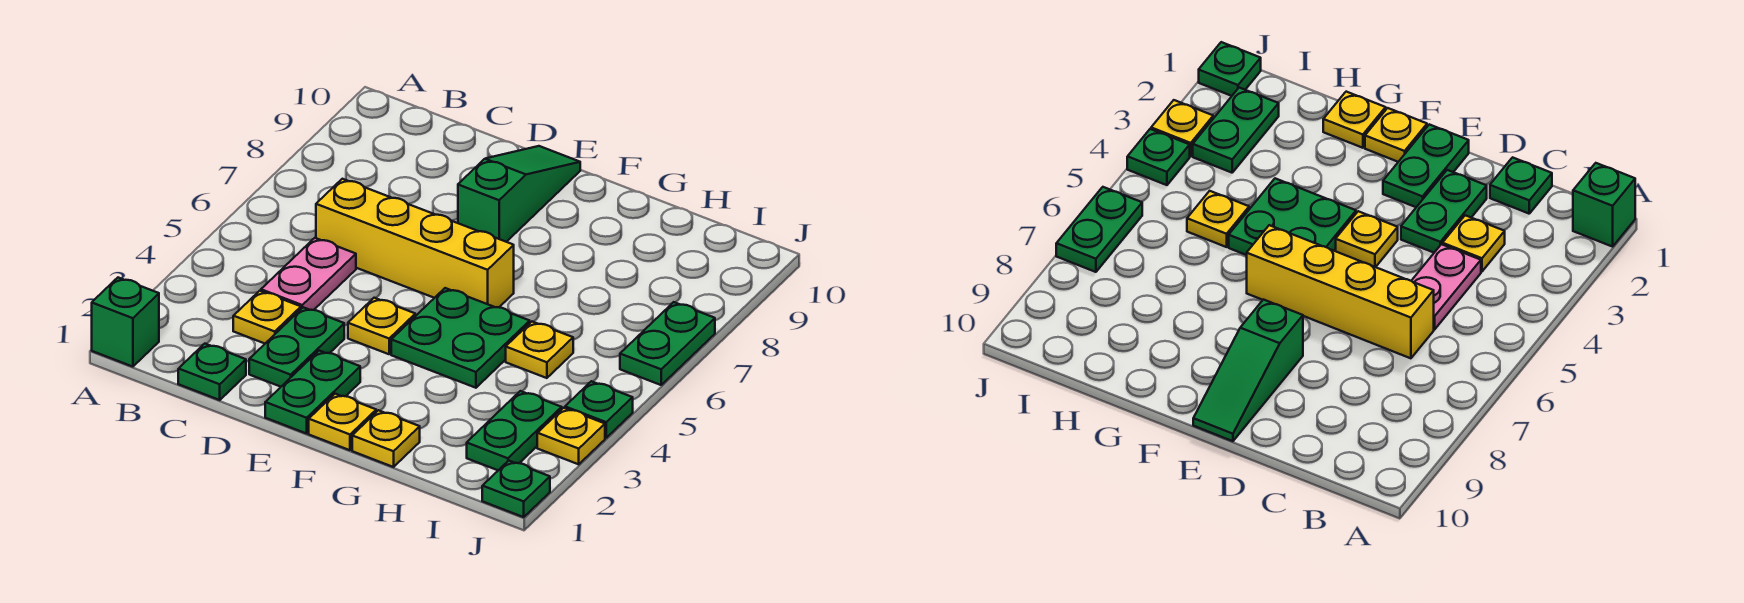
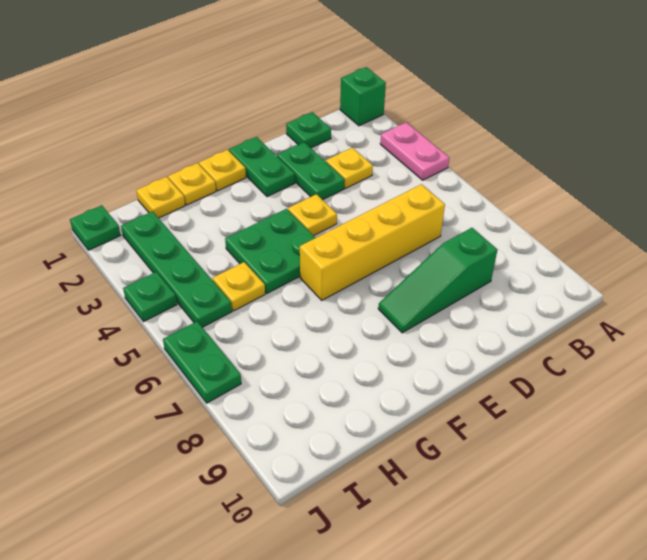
pink plate C4:C5 level 1 -> pink plate A3:A4 level 1
green slope E8:E10 level 1 top 8 -> green slope C8:E8 level 1 top C
green plate I2:I3 level 1 -> green plate I2:I5 level 1
yellow plate J3 level 1 -> yellow plate H1 level 1

